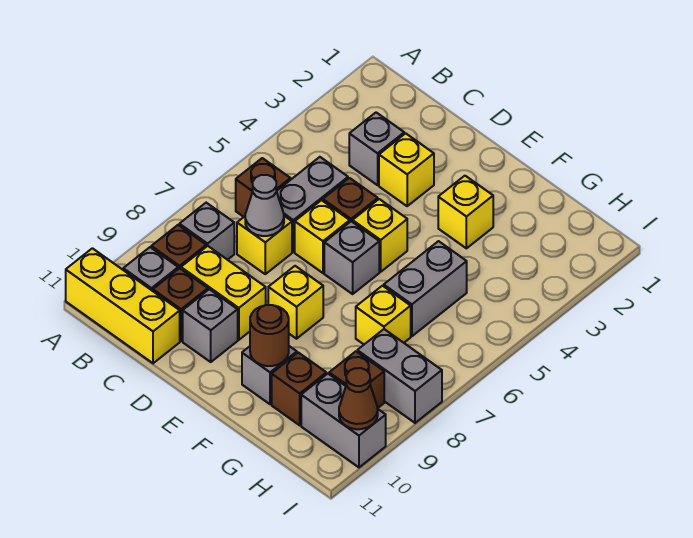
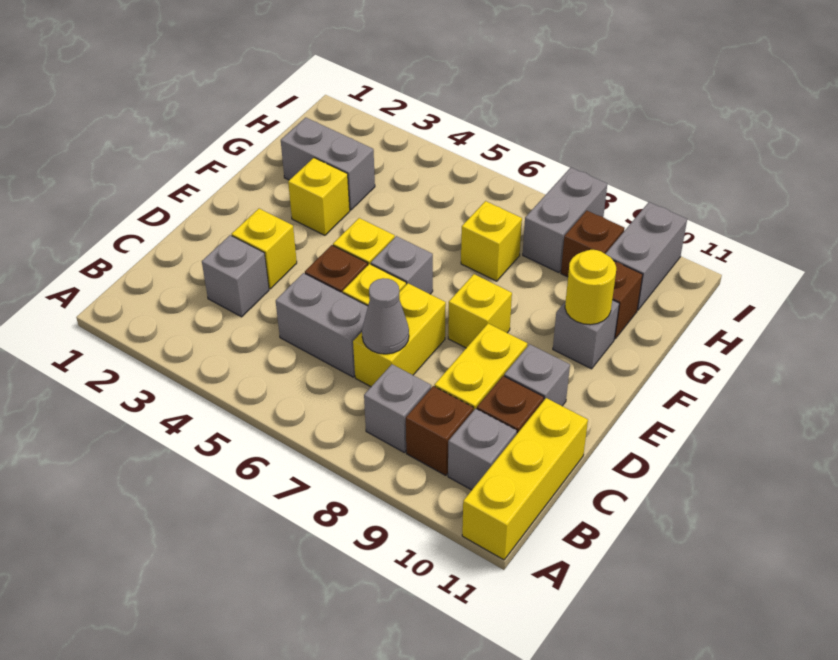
brown brick B6 level 1 -> none
yellow brick C7 level 1 -> yellow brick C7:D7 level 1
brown round brick F10 level 2 -> yellow round brick F10 level 2
grey brick G5:G6 level 1 -> grey brick G2:G3 level 1
brown cone I10 level 2 -> none

